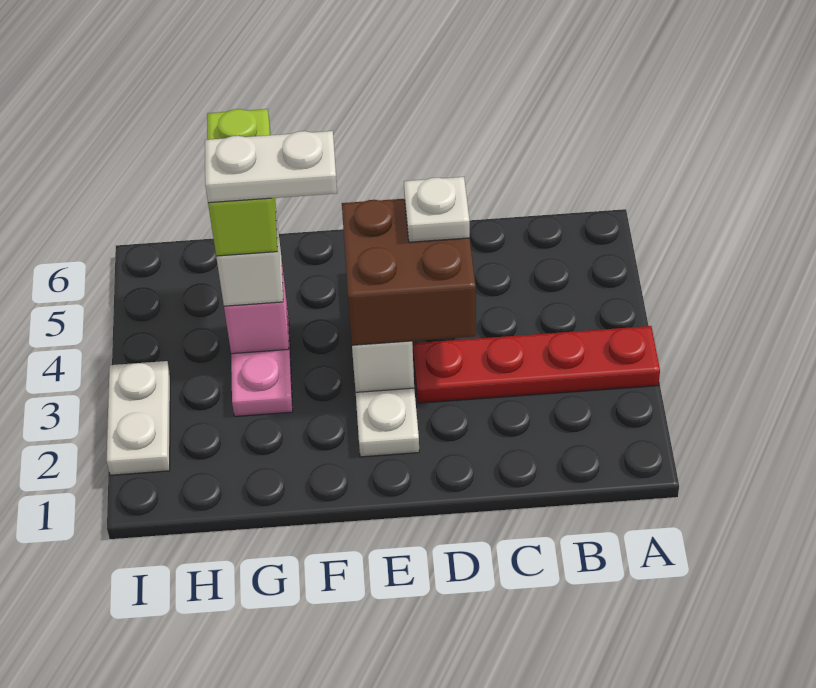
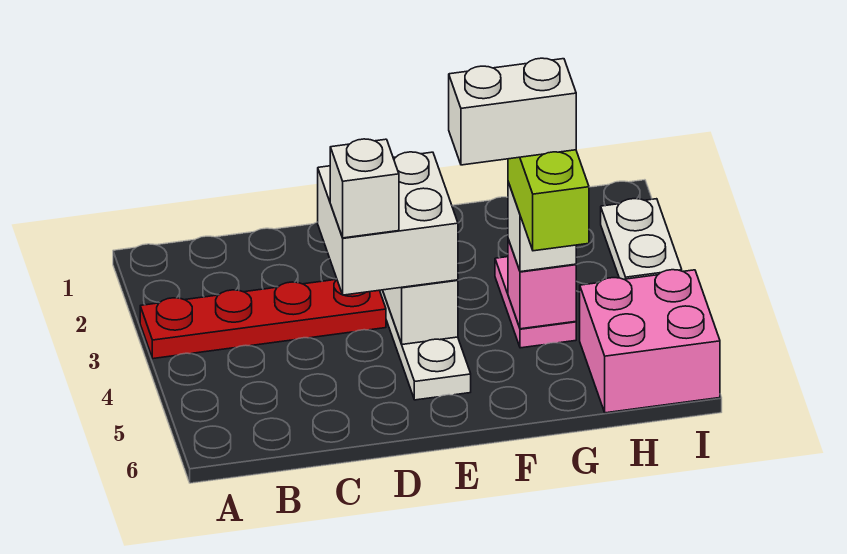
brown brick D3:E4 level 3 -> white brick D3:E4 level 3
white plate D4 level 4 -> white brick D4 level 4
white plate F4:G4 level 5 -> white brick F4:G4 level 5
none -> pink brick H5:I6 level 1

